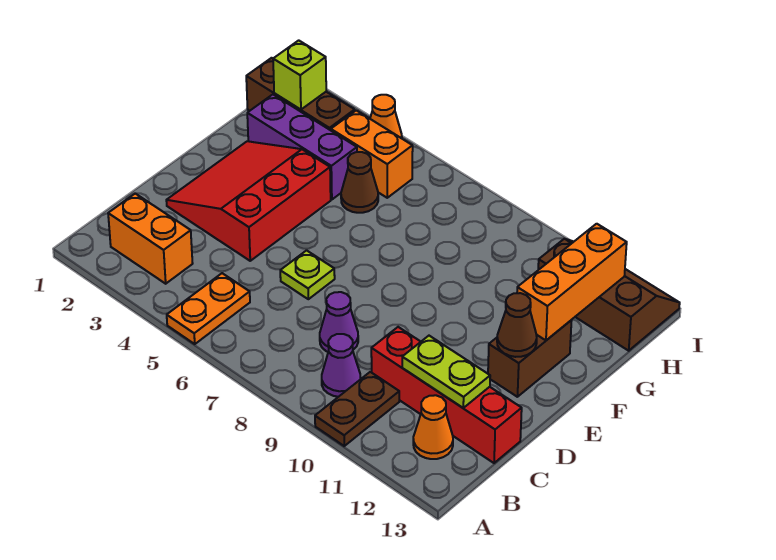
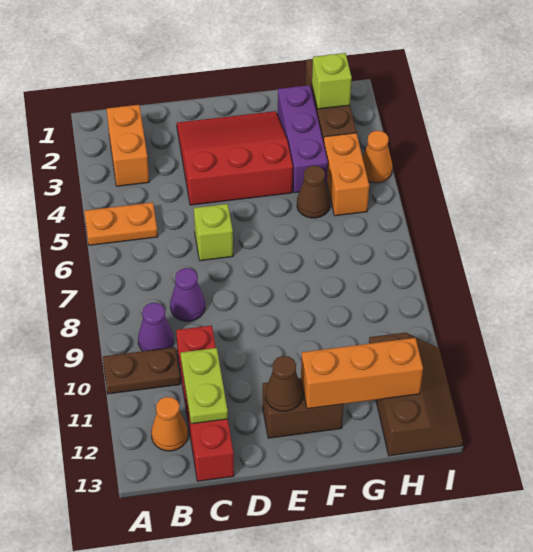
lime plate D6 level 1 -> lime brick D6 level 1

